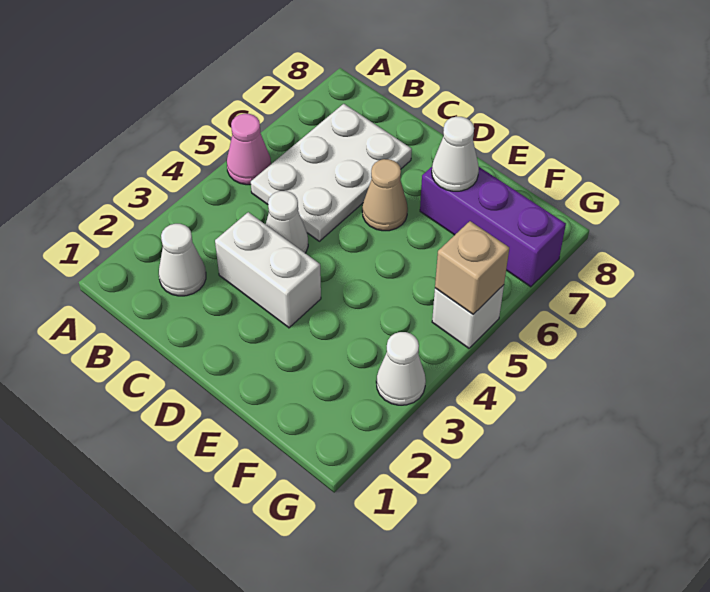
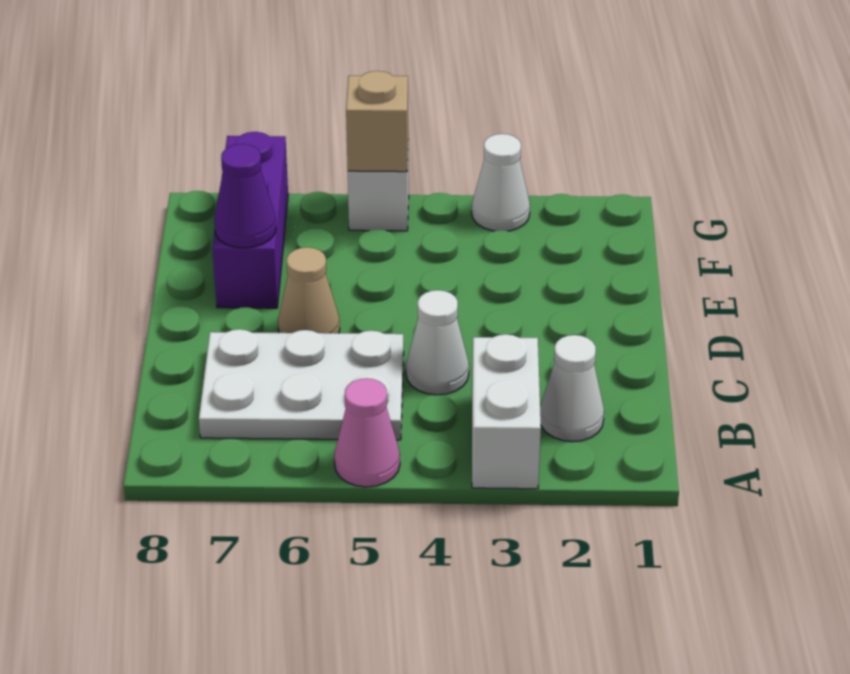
white brick C3:D3 level 1 -> white brick A3:B3 level 1
white cone E7 level 2 -> purple cone E7 level 2

